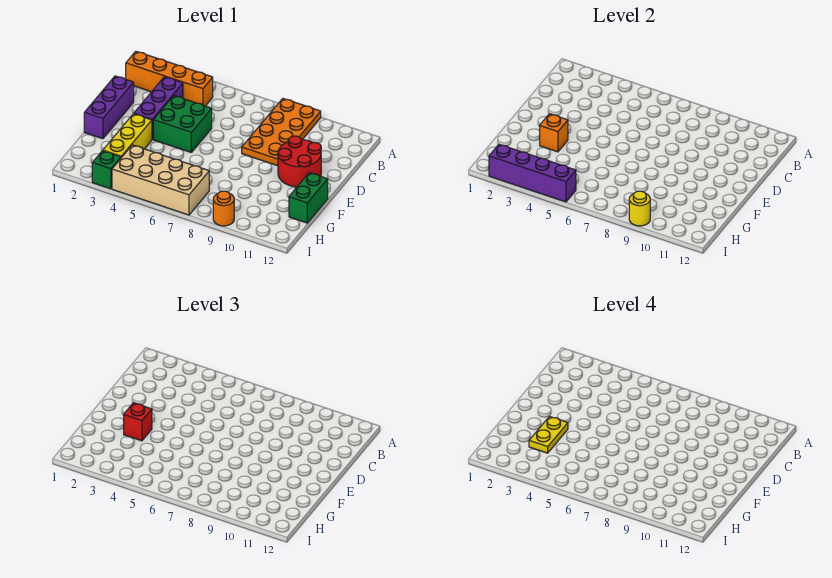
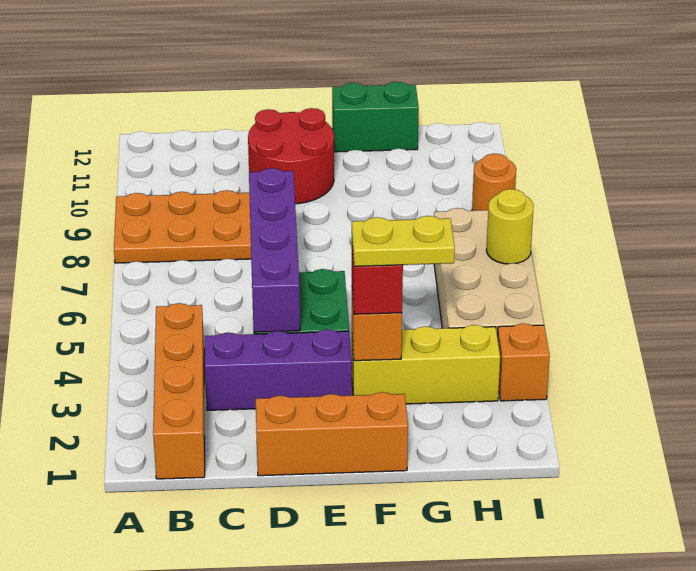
purple brick D1:F1 level 1 -> orange brick D1:F1 level 1
purple brick I2:I5 level 2 -> purple brick D4:D7 level 2
green brick I3 level 1 -> orange brick I3 level 1
yellow round brick I9 level 2 -> yellow round brick I6 level 2

